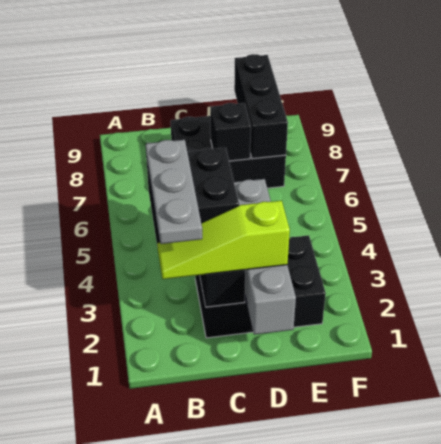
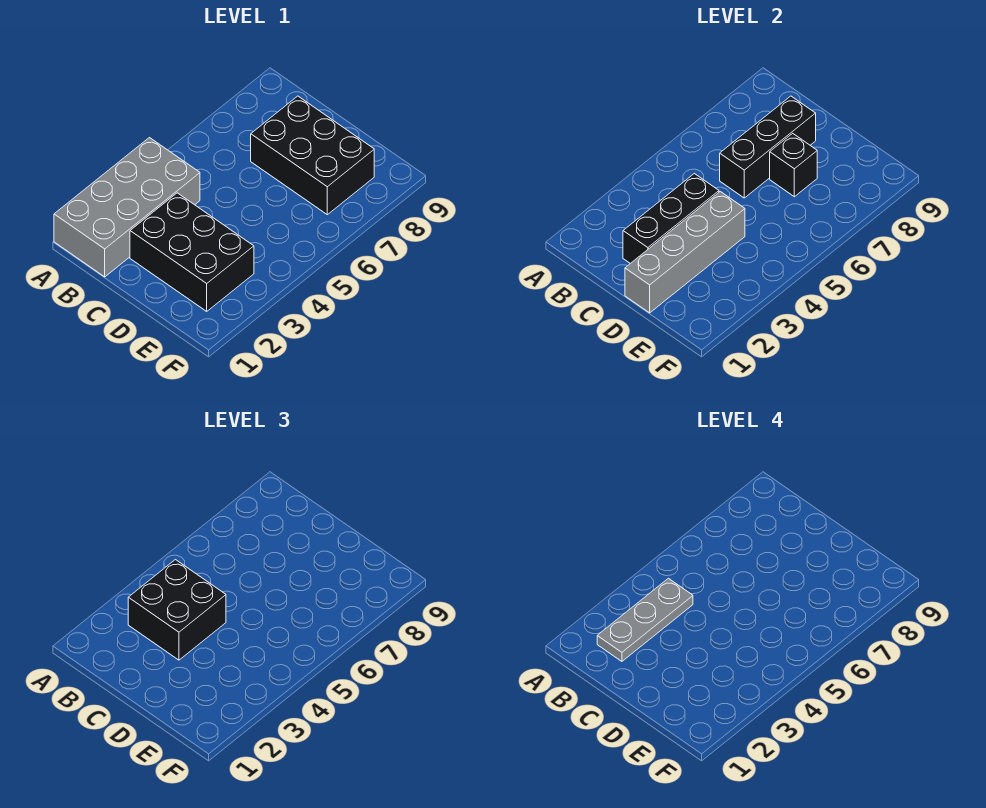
none -> grey brick A1:B4 level 1
lime slope B2:D2 level 3 top D -> none
black brick E7:E9 level 2 -> black brick C6:C8 level 2

